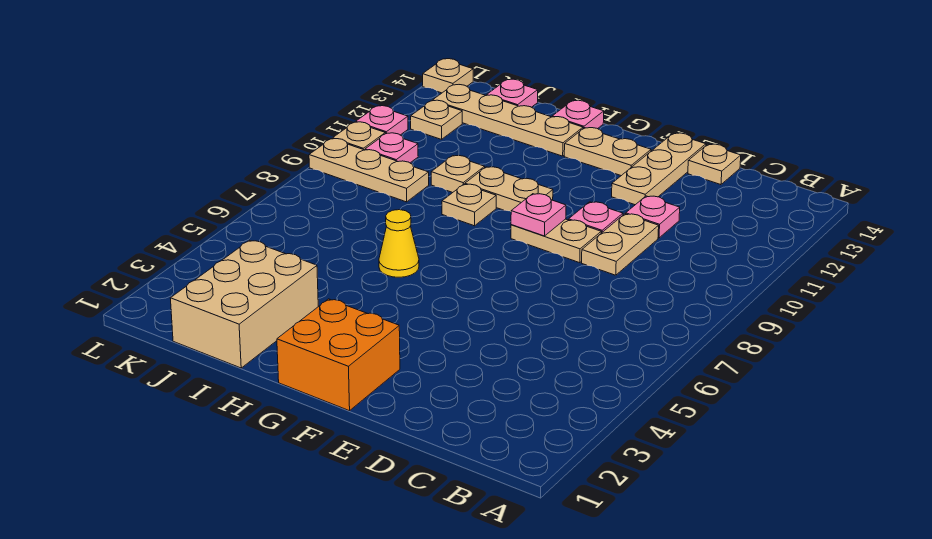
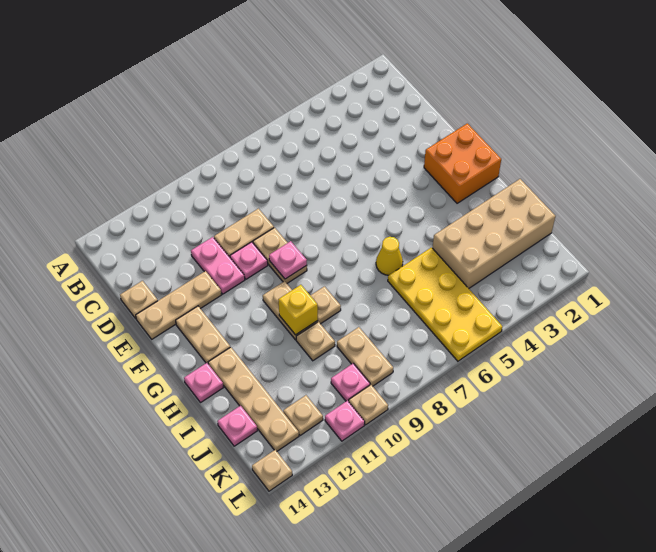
pink plate D11 level 1 -> pink plate D11:E11 level 1
none -> yellow brick H10 level 2
tan brick I1:J3 level 1 -> tan brick I1:J4 level 1
none -> yellow plate I5:L6 level 1
tan plate J9:L9 level 1 -> tan plate J9:K9 level 1

